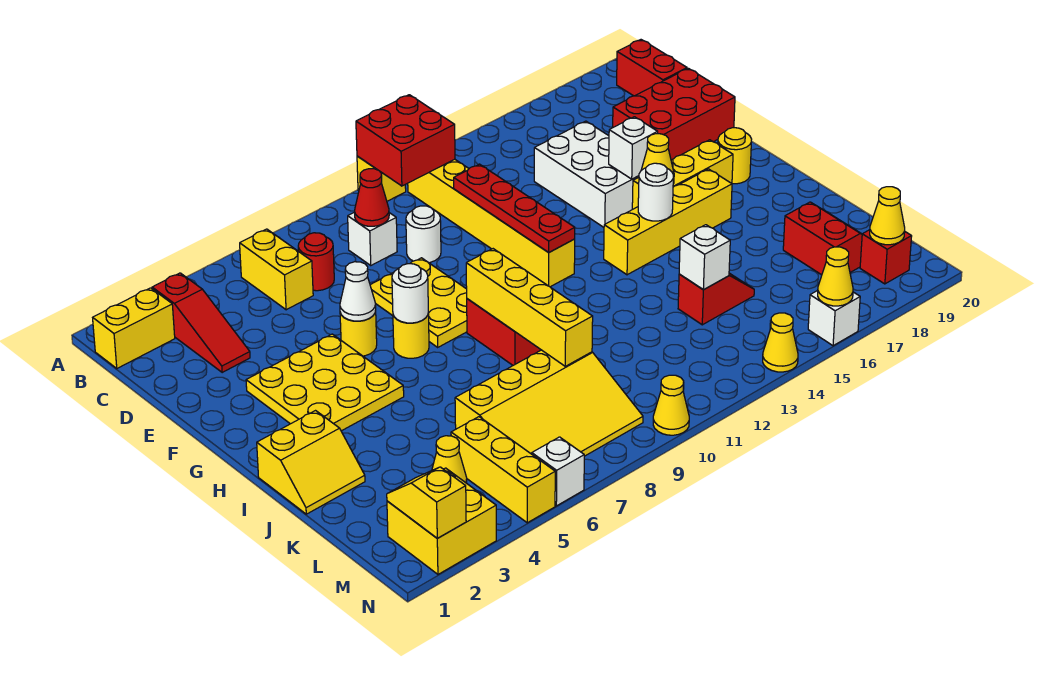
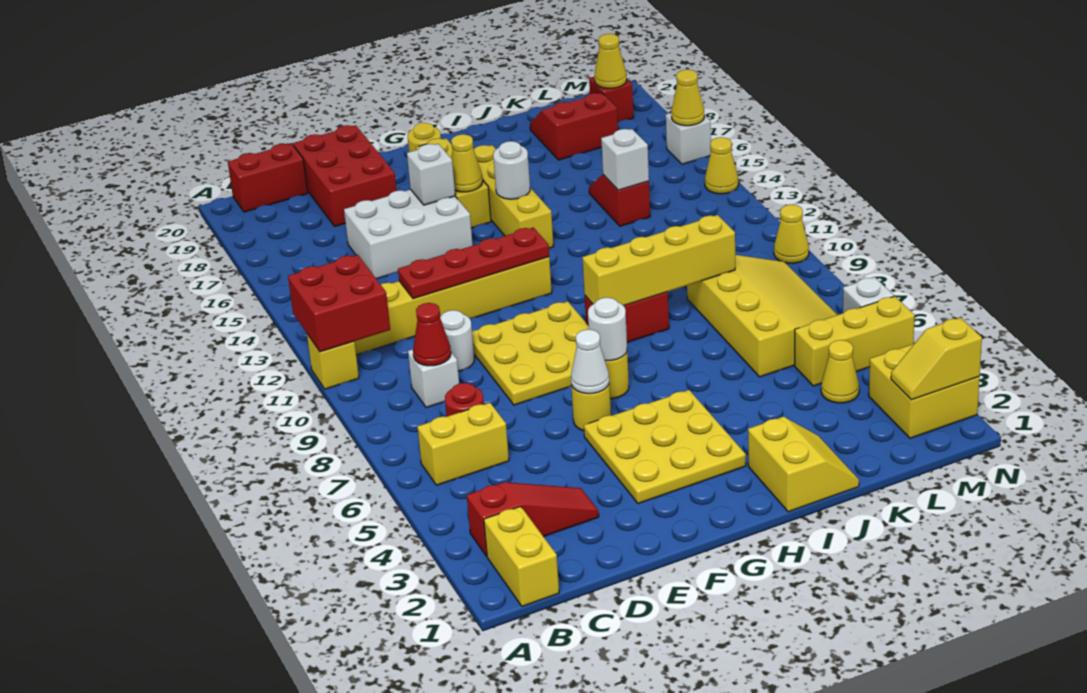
yellow plate E8:G9 level 1 -> yellow plate E8:G10 level 1

